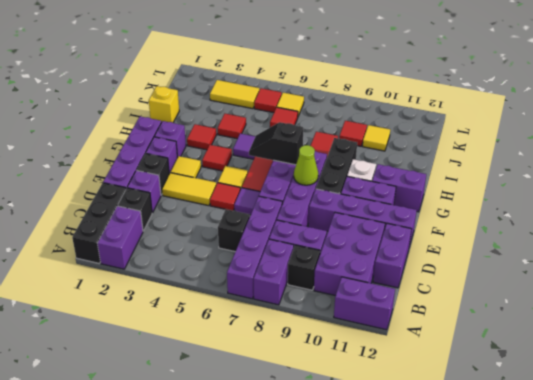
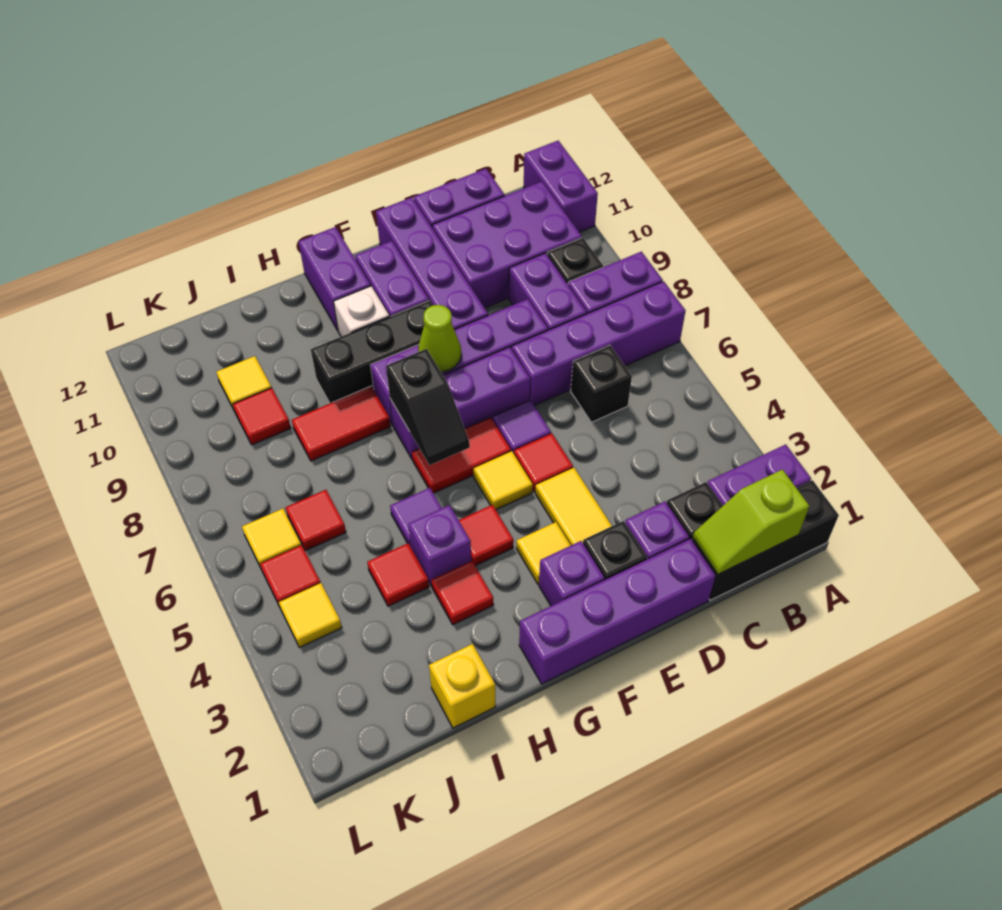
none -> lime slope B1:C1 level 2 top B
purple brick G2 level 1 -> purple brick H4 level 1
yellow tile K3:K4 level 1 -> yellow tile K4 level 1

